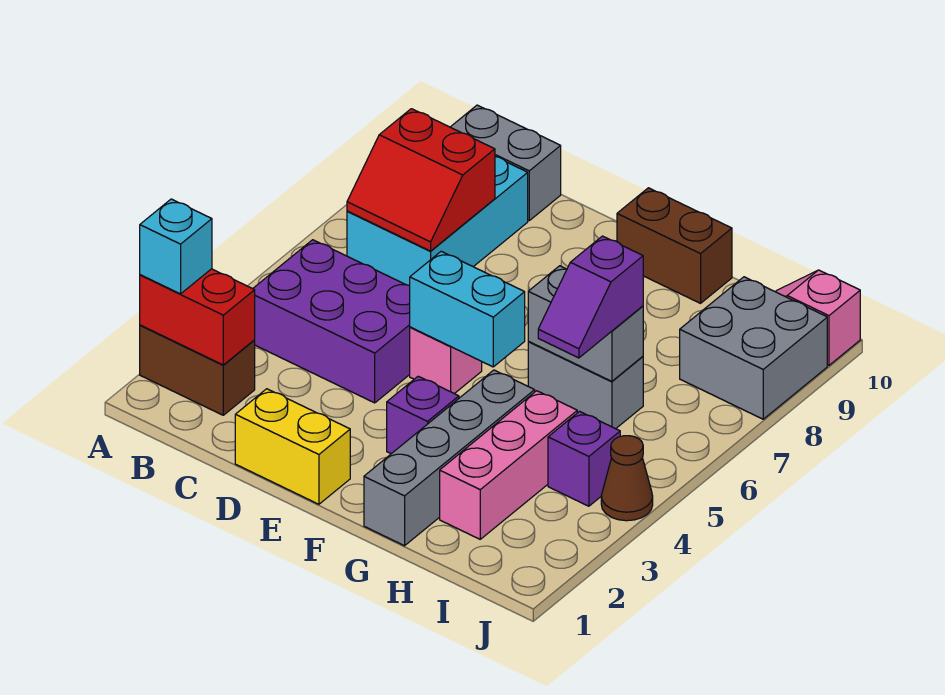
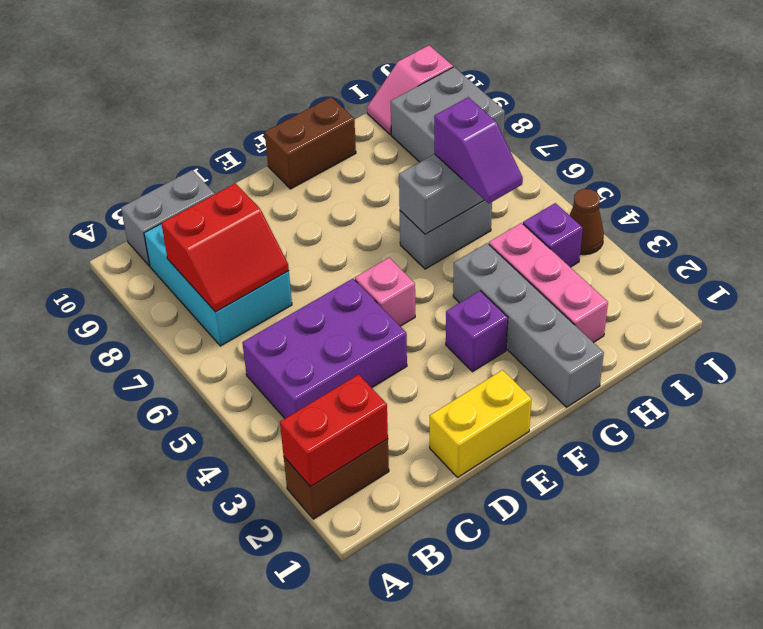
cyan brick A2 level 3 -> none
cyan brick E5:F5 level 2 -> none

